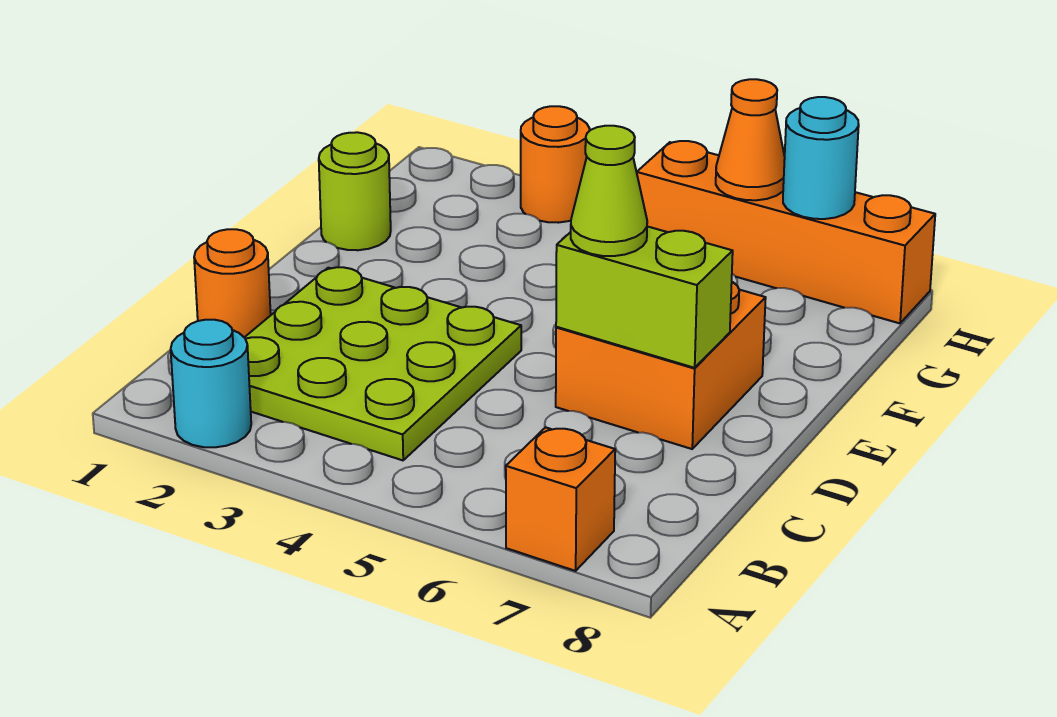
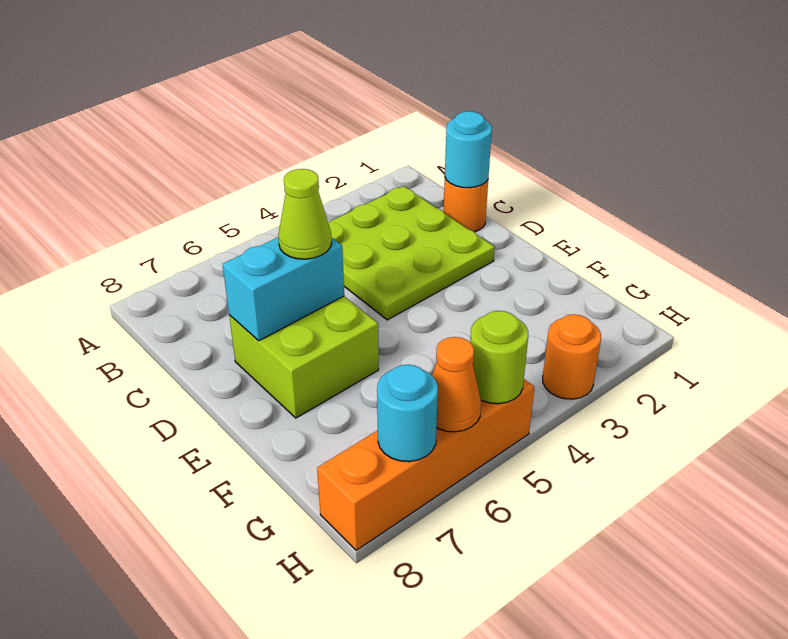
cyan round brick A2 level 1 -> cyan round brick C1 level 2
orange brick A7 level 1 -> none
orange brick D6:E7 level 1 -> lime brick D6:E7 level 1
lime brick D6:D7 level 2 -> cyan brick D6:D7 level 2
lime round brick F1 level 1 -> lime round brick H5 level 2

